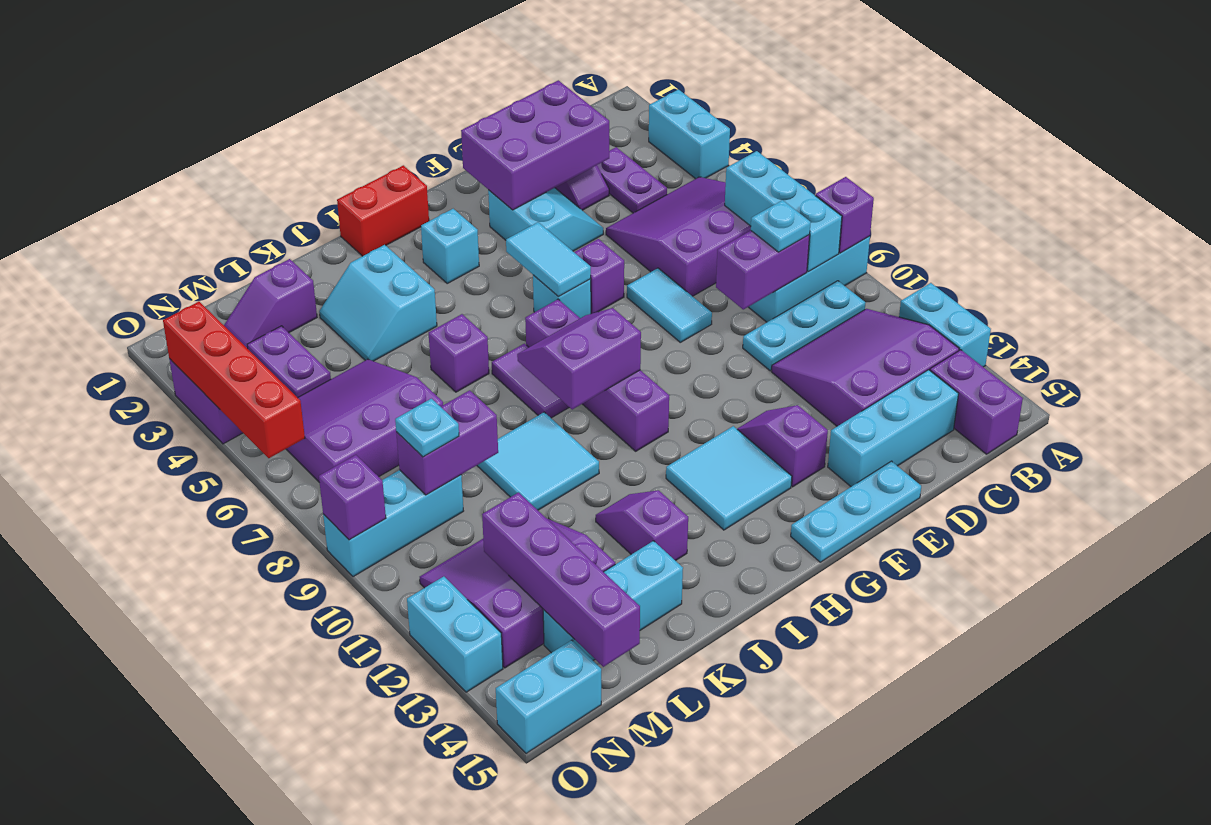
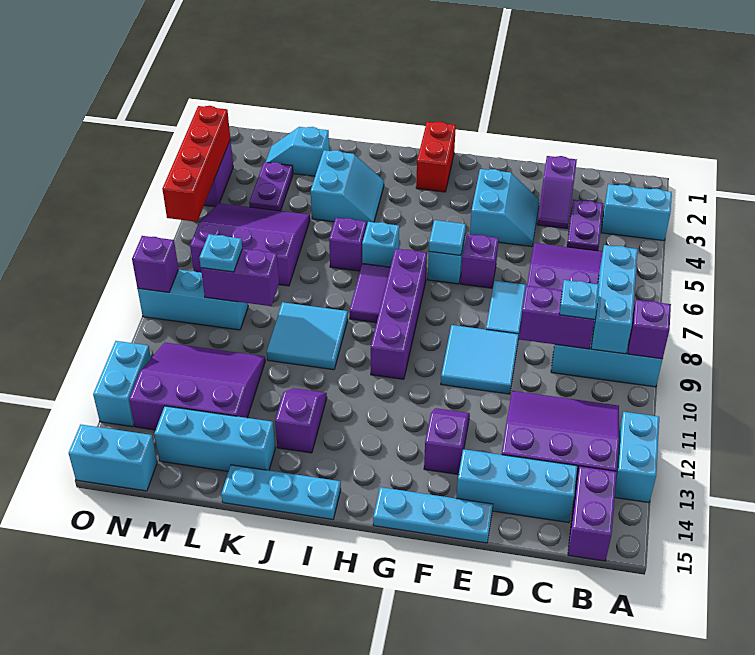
cyan brick A3:A4 level 1 -> cyan brick A3:B3 level 1
cyan plate B10:D10 level 1 -> cyan plate I15:K15 level 1
purple brick D2:F3 level 2 -> none
cyan tile G5:G6 level 2 -> cyan tile G6 level 2
cyan tile G12:H13 level 1 -> cyan tile E9:F10 level 1
red brick H1:I1 level 1 -> red brick H1:H2 level 1
cyan brick H3 level 1 -> cyan brick I6 level 1
purple slope H8:I9 level 2 top 9 -> none
cyan slope J3:K4 level 1 top J -> cyan slope J3:K4 level 1 top K
purple slope L2:M2 level 1 top L -> cyan slope L2:M2 level 1 top L
purple brick M12:M15 level 2 -> none

